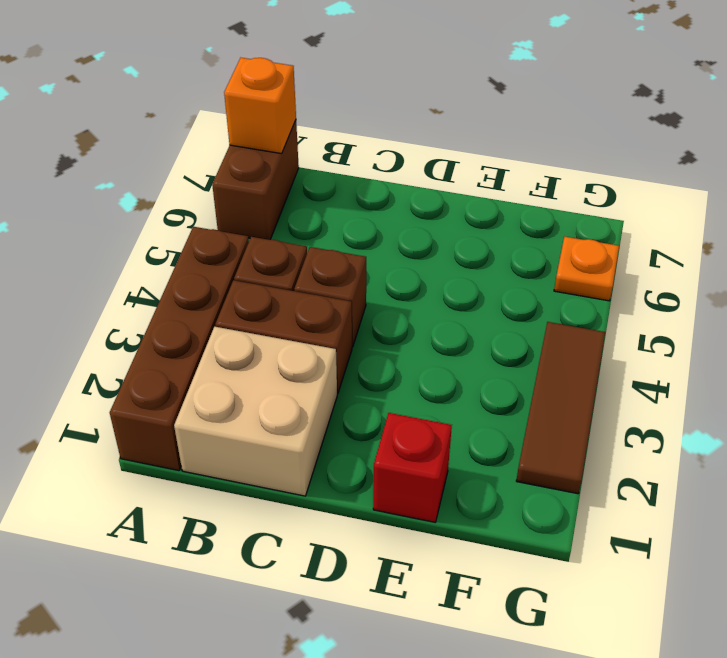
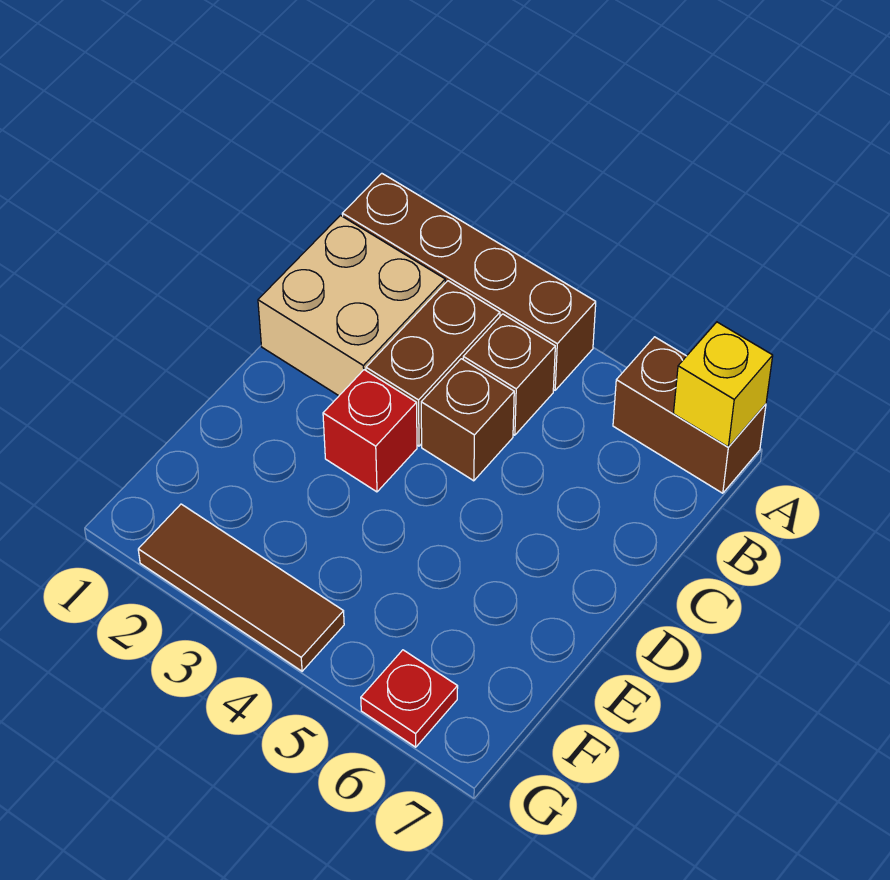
orange brick A7 level 2 -> yellow brick A7 level 2
red brick E1 level 1 -> red brick D3 level 1
orange plate G6 level 1 -> red plate G6 level 1

